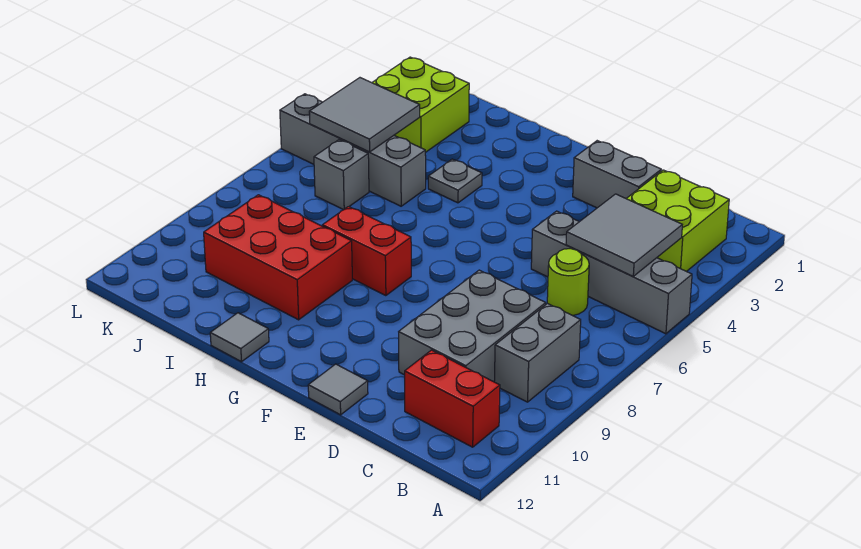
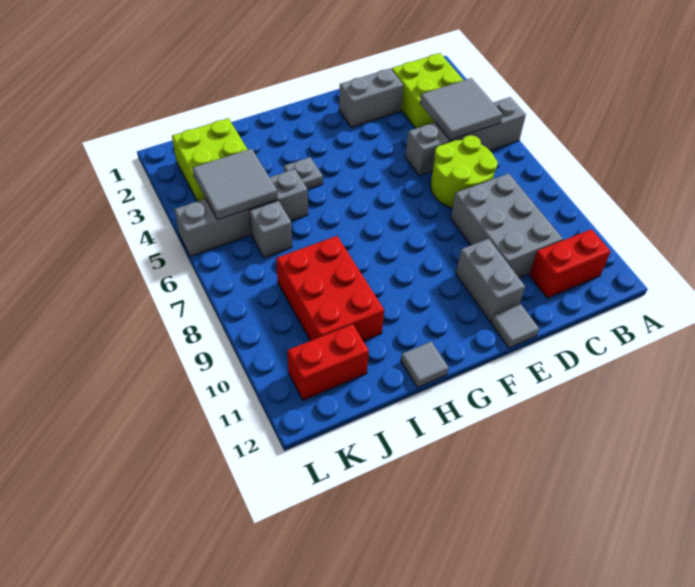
grey brick B8:B9 level 1 -> grey brick E10:E11 level 1
lime round brick C6 level 1 -> lime round brick C6:D7 level 1
red brick G8:H8 level 1 -> red brick J11:K11 level 1
red brick H9:J10 level 1 -> red brick I8:J10 level 1

